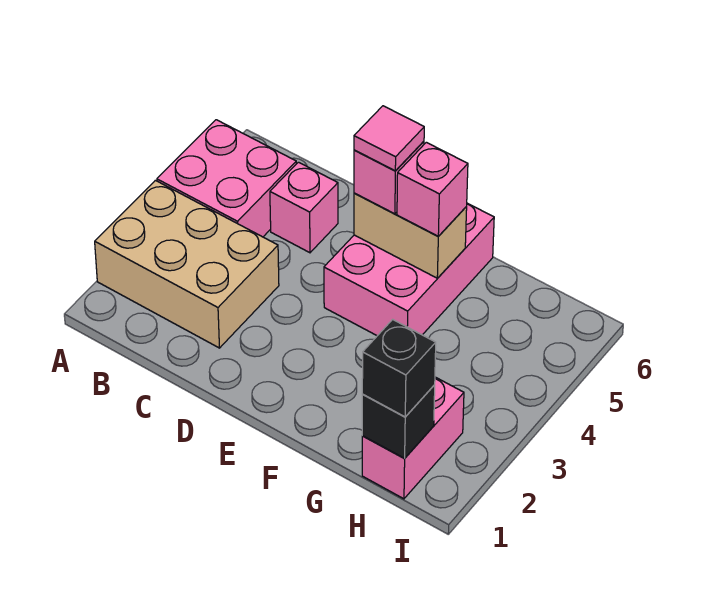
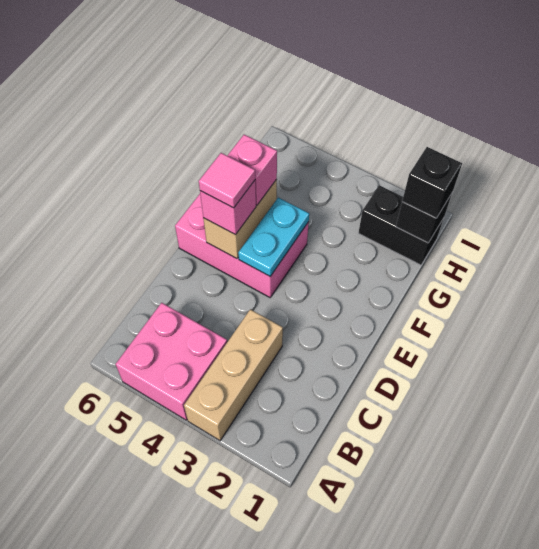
tan brick A2:C3 level 1 -> tan brick A3:C3 level 1
pink brick C5 level 1 -> none
none -> cyan plate E4:F4 level 2
pink brick H1:H2 level 1 -> black brick H1:H2 level 1

